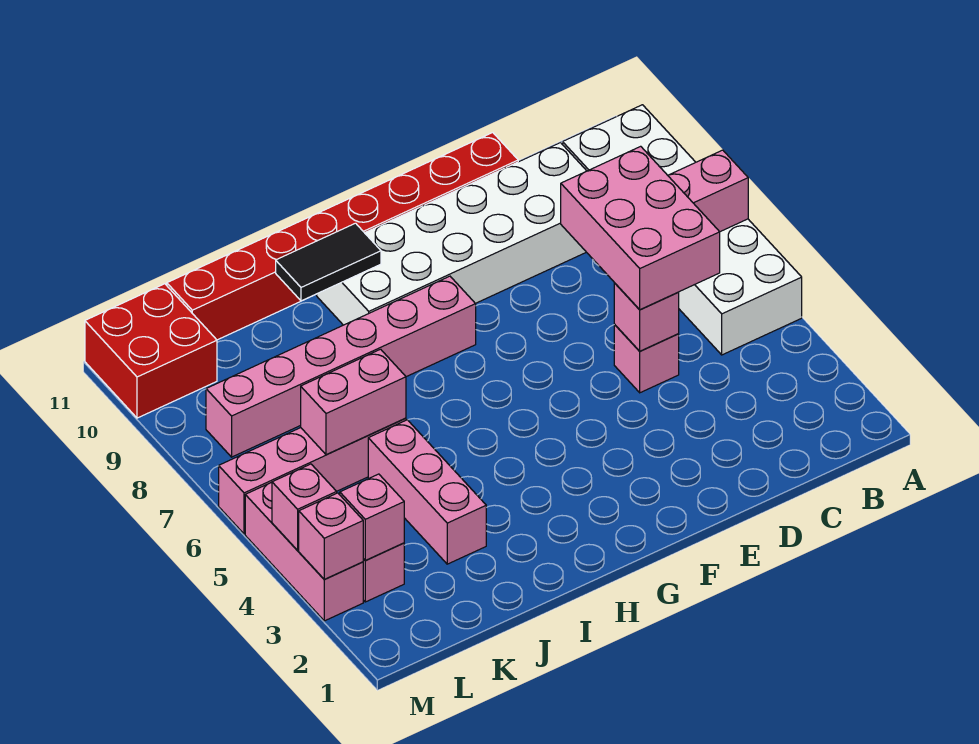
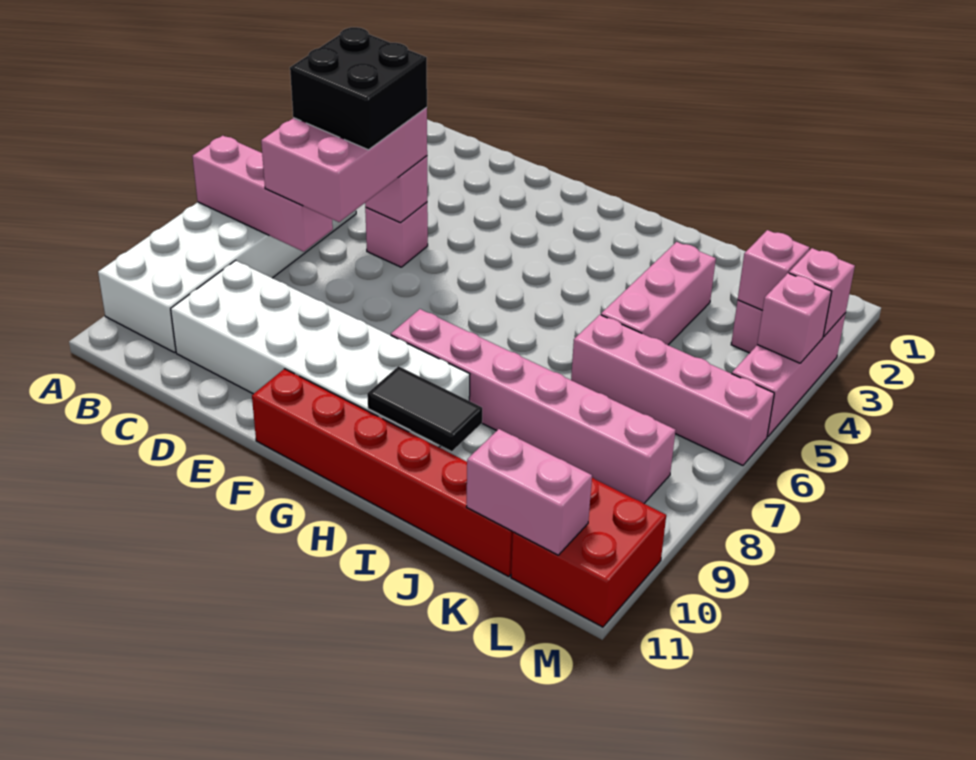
none -> black brick C5:D6 level 4
red brick D11:K11 level 1 -> red brick F11:K11 level 1
pink brick J6:K6 level 2 -> pink brick K11:L11 level 2

